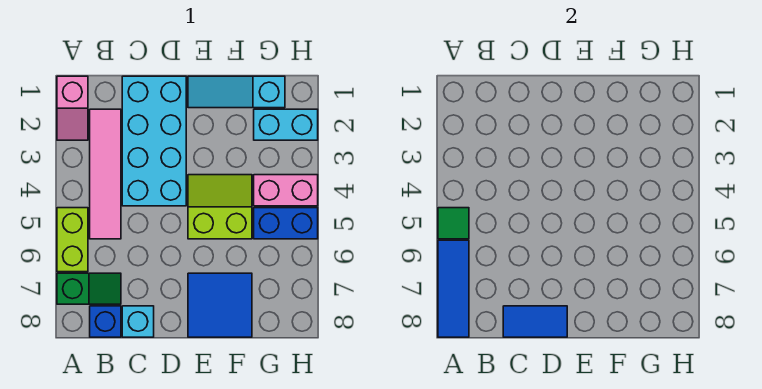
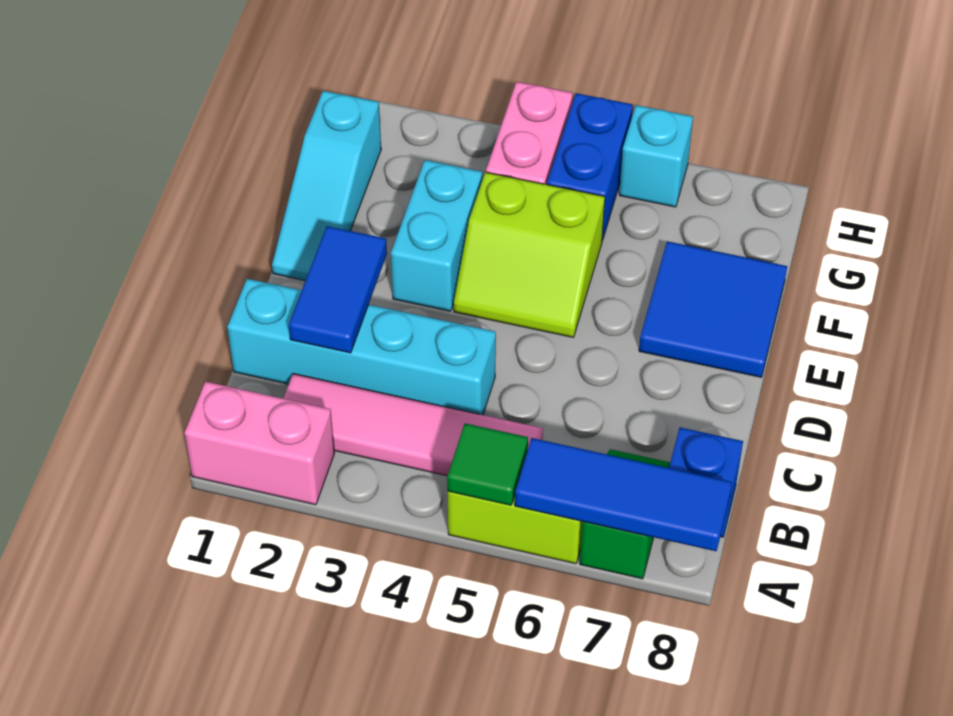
pink slope A1:A2 level 1 top 1 -> pink brick A1:A2 level 1
cyan brick C1:D4 level 1 -> cyan brick C1:C4 level 1
cyan brick C8 level 1 -> cyan brick H6 level 1
blue tile C8:D8 level 2 -> blue tile C2:D2 level 2
lime slope E4:F5 level 1 top 5 -> lime slope E4:F5 level 1 top F
cyan brick G2:H2 level 1 -> cyan brick E3:F3 level 1

